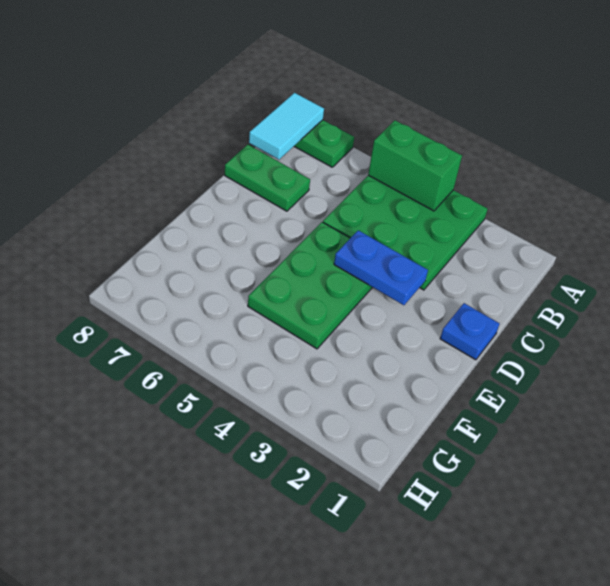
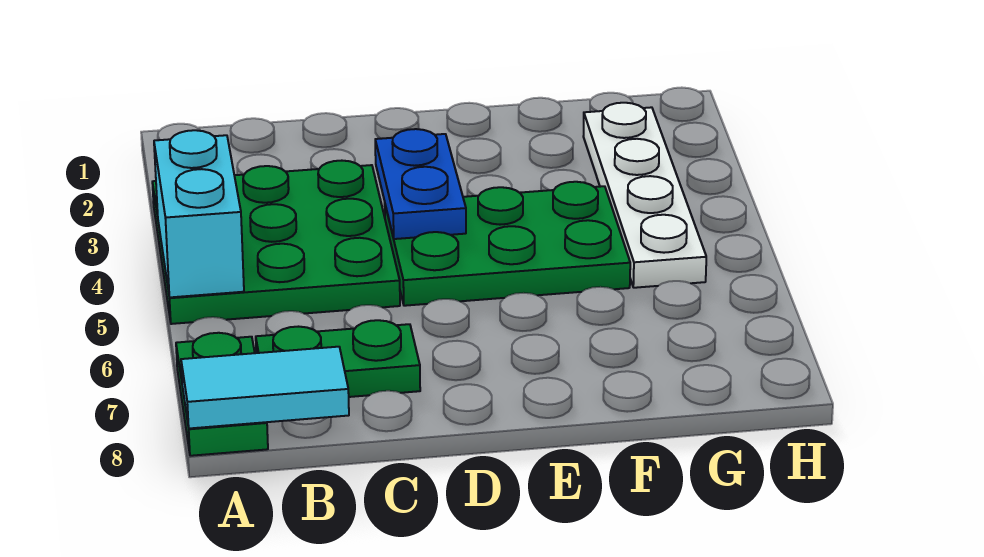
green brick A4:A5 level 2 -> cyan brick A4:A5 level 2
green plate C7:C8 level 1 -> green plate B7:C7 level 1
blue plate D1 level 1 -> none
none -> white plate G2:G5 level 1

